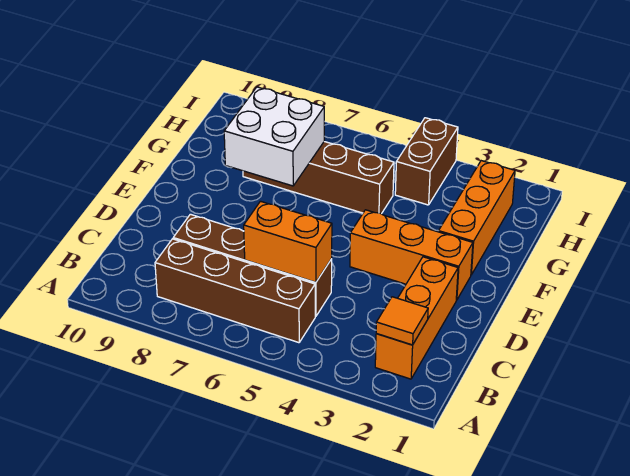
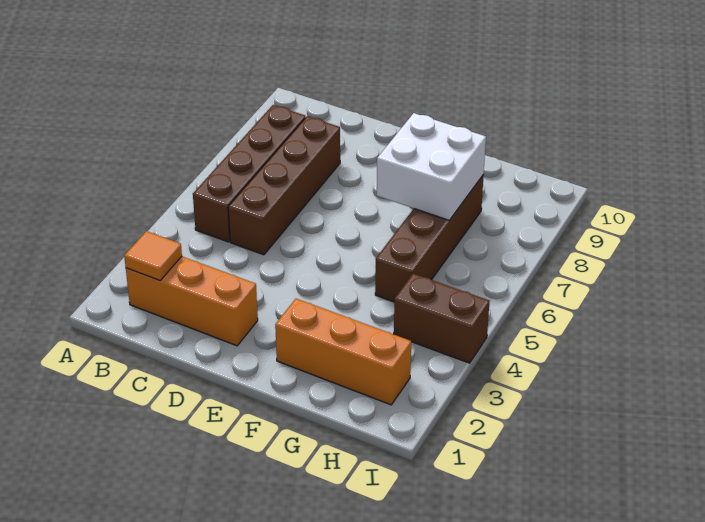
orange brick C5:C6 level 2 -> none
orange brick E2:E4 level 1 -> none

